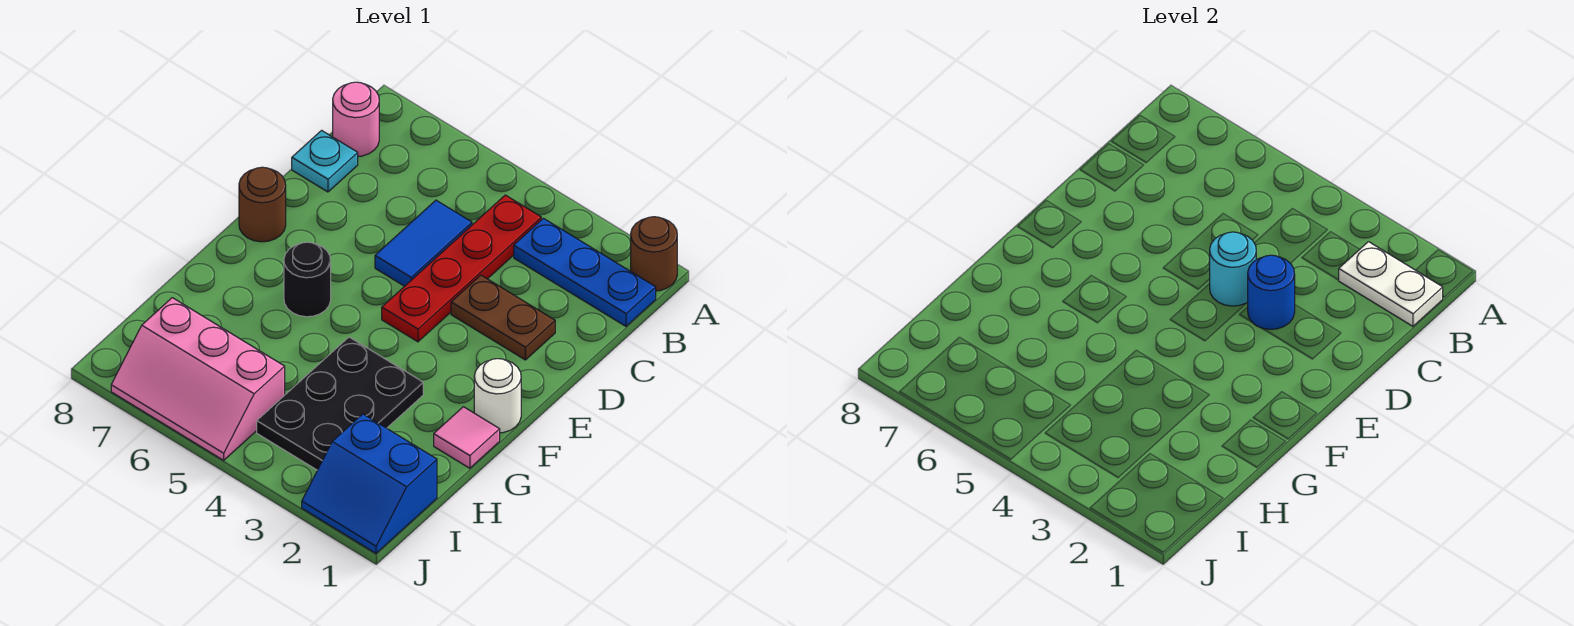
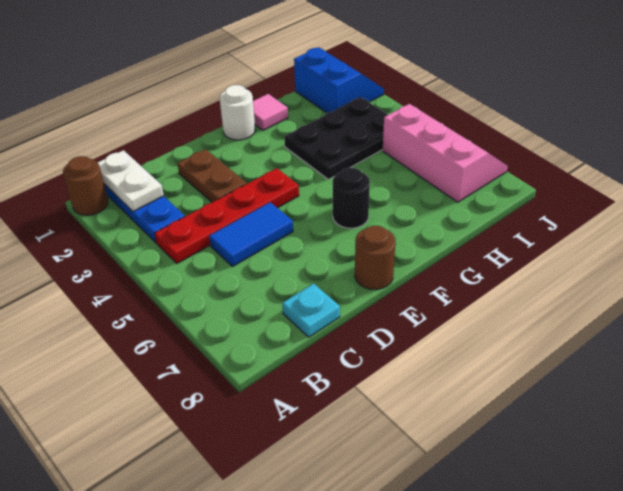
pink round brick B8 level 1 -> none
blue round brick D3 level 2 -> none
cyan round brick D4 level 2 -> none

